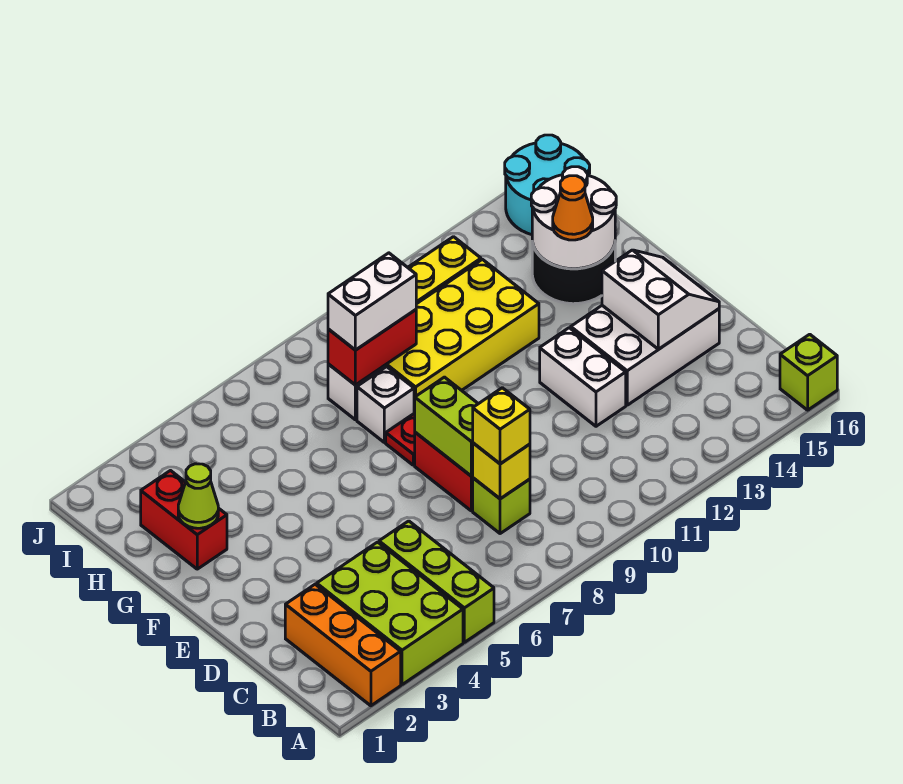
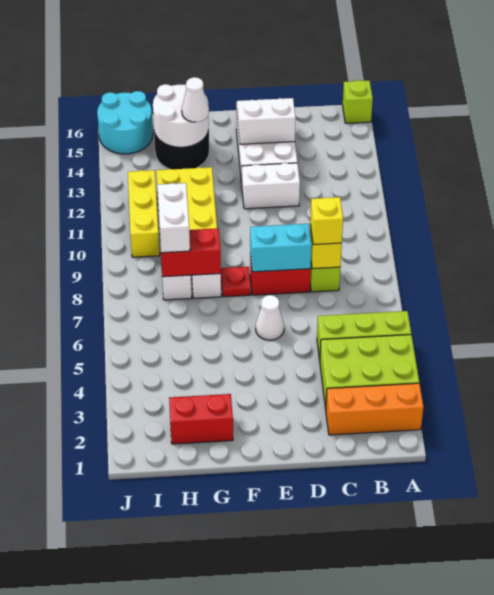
lime brick D8:E8 level 2 -> cyan brick D8:E8 level 2
none -> white cone E6 level 1
lime cone G2 level 2 -> none
orange cone G14 level 3 -> white cone G14 level 3
red brick H8:H9 level 2 -> red brick G8:H8 level 2

